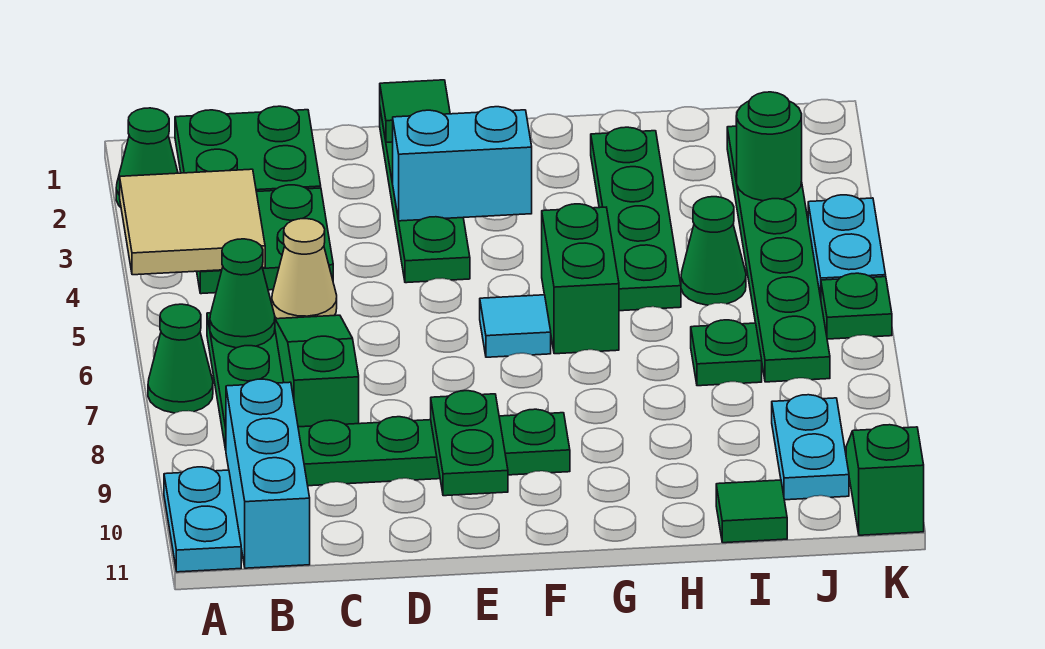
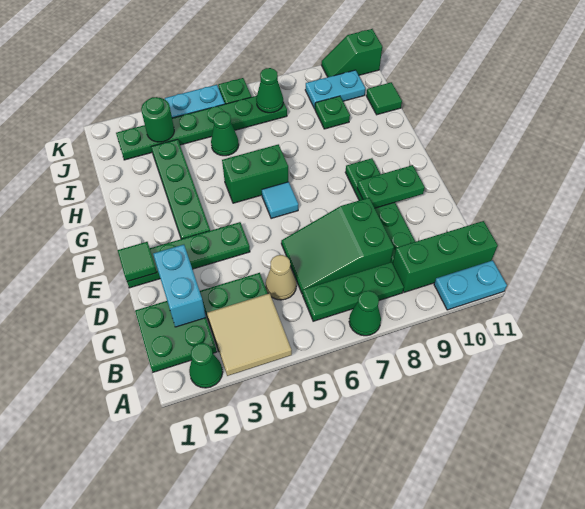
green cone B6 level 2 -> green cone J7 level 2
cyan brick B9:B11 level 1 -> green brick B9:B11 level 1
green slope C6:C8 level 1 top 8 -> green slope C6:D8 level 1 top 8
cyan brick E3:F3 level 2 -> cyan brick C2:D2 level 2
green plate H2:H5 level 1 -> green plate F3:I3 level 1
green plate I7 level 1 -> green plate I9 level 1

